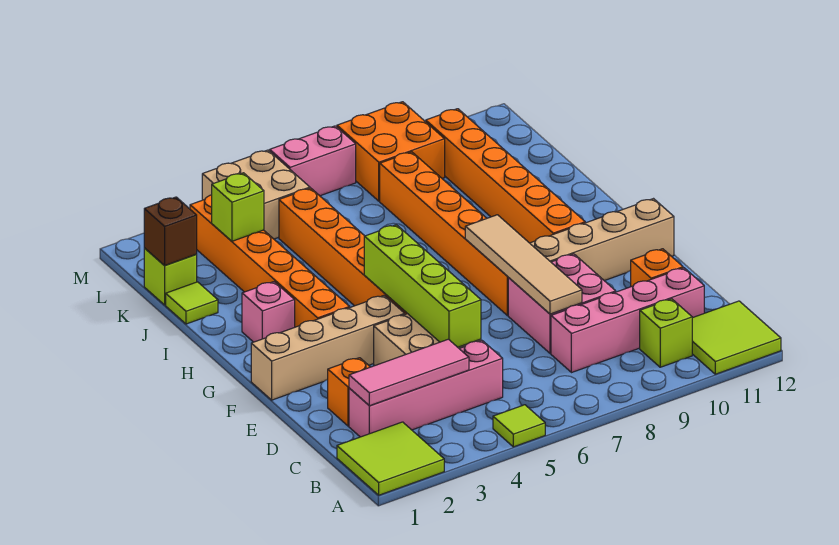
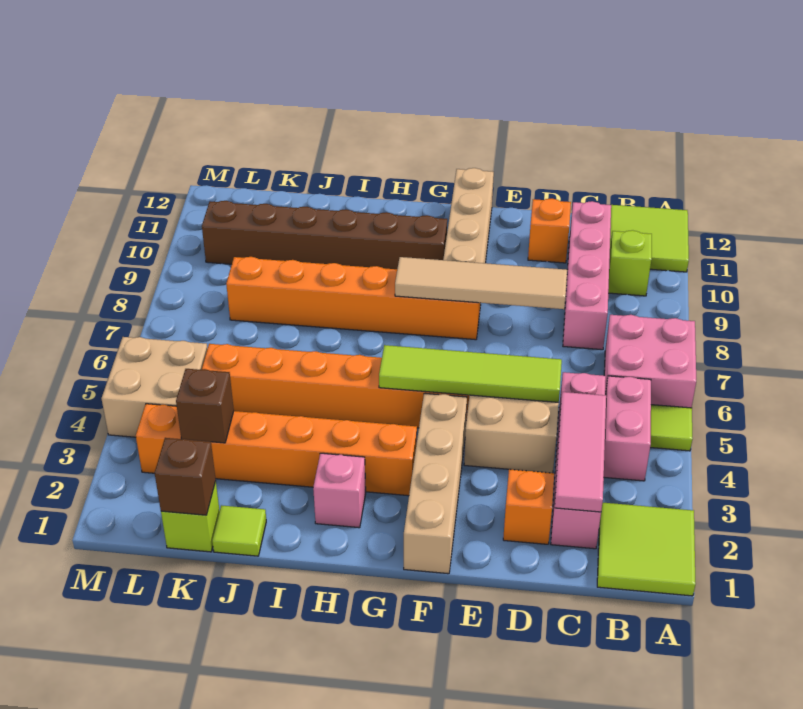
lime brick D5:G5 level 2 -> lime tile D5:G5 level 2
pink brick D8:E9 level 1 -> pink brick A6:B7 level 1
orange brick G10:L10 level 1 -> brown brick G10:L10 level 1
lime brick K3 level 2 -> brown brick K3 level 2
orange brick L8:M9 level 1 -> none
pink brick M6:M7 level 1 -> pink brick B4:B5 level 1

